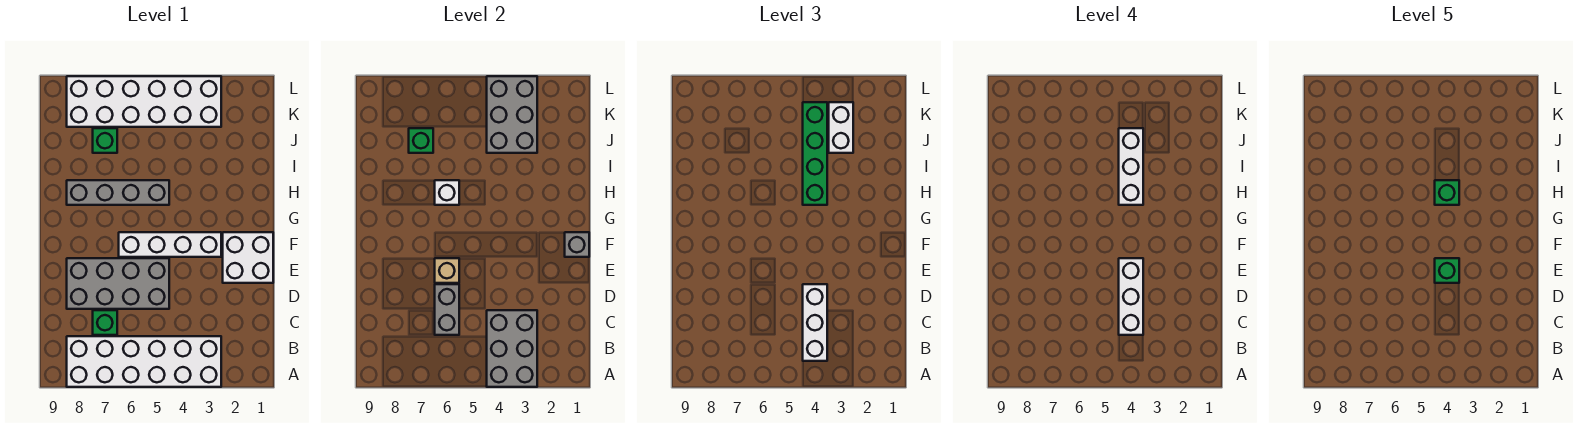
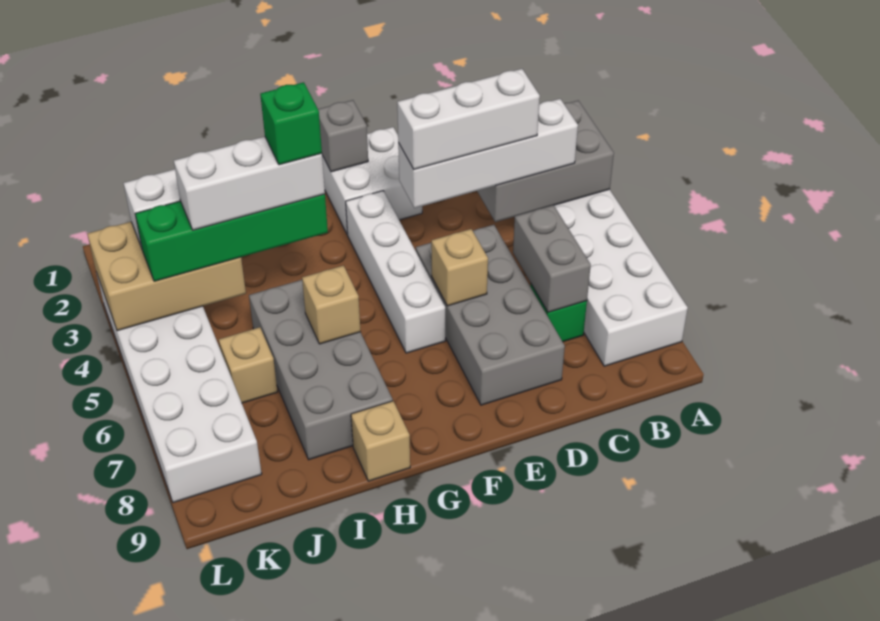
white brick B4:D4 level 3 -> white brick B4:E4 level 3
grey brick C6:D6 level 2 -> grey brick C6:C7 level 2
green brick E4 level 5 -> none
grey brick H5:H8 level 1 -> grey brick H5:I8 level 1
white brick H6 level 2 -> tan brick H6 level 2
none -> tan brick H9 level 1
grey brick J3:L4 level 2 -> tan brick J3:L4 level 2
none -> tan brick J6 level 1
green brick J7 level 1 -> none
green brick J7 level 2 -> none

